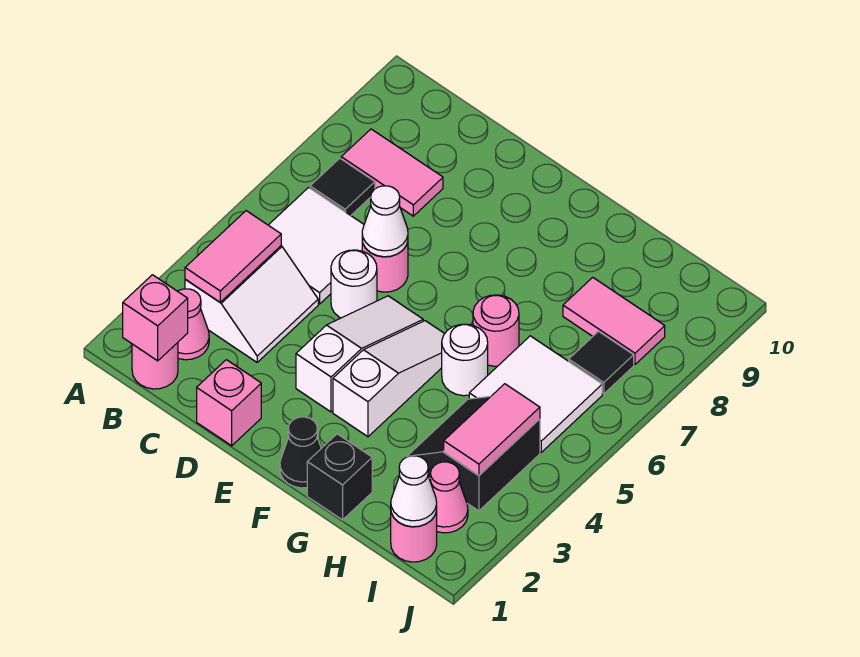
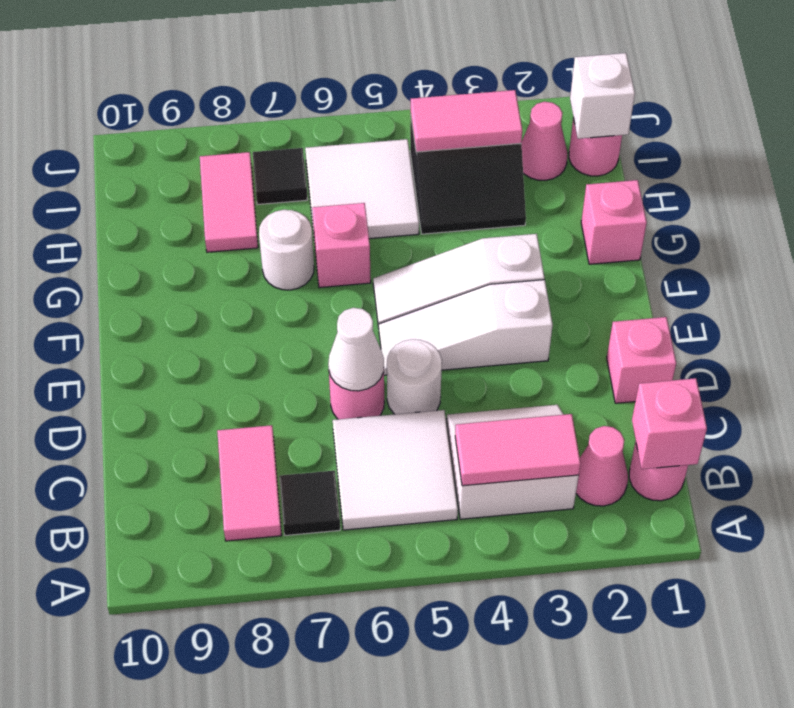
black cone F1 level 1 -> none
black brick G1 level 1 -> pink brick G1 level 1
white round brick G5 level 1 -> white round brick G7 level 1
pink round brick G6 level 1 -> pink brick G6 level 1
white cone I1 level 2 -> white brick I1 level 2

